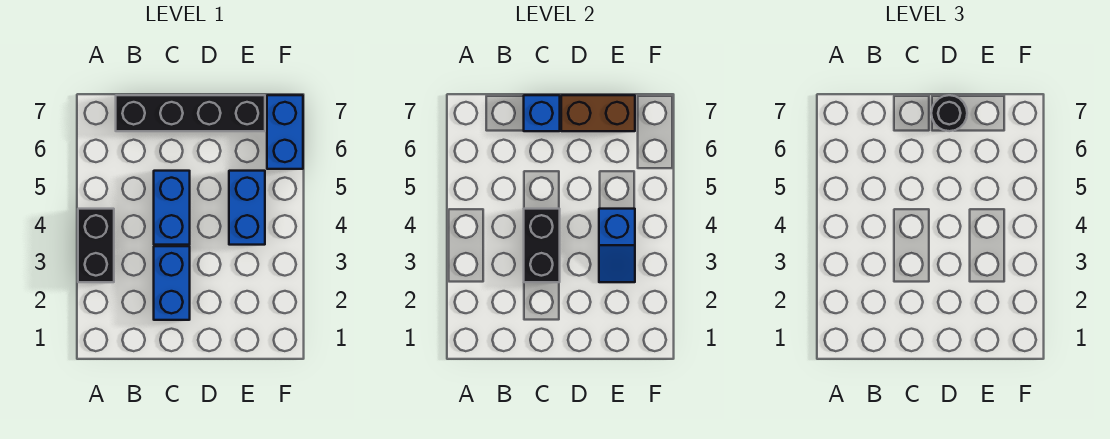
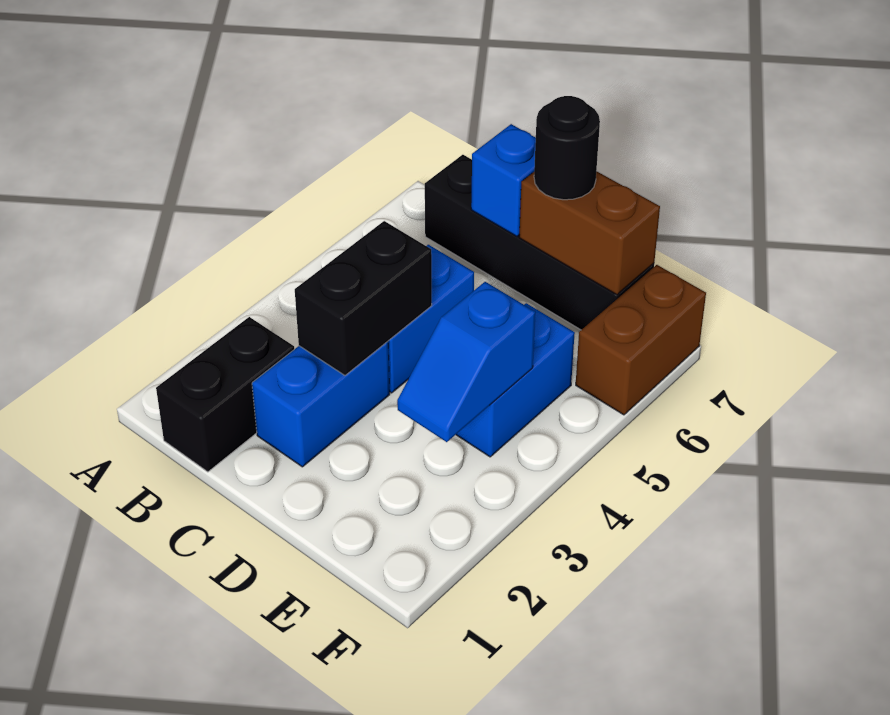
black brick A3:A4 level 1 -> black brick B1:B2 level 1
blue brick F6:F7 level 1 -> brown brick F6:F7 level 1

